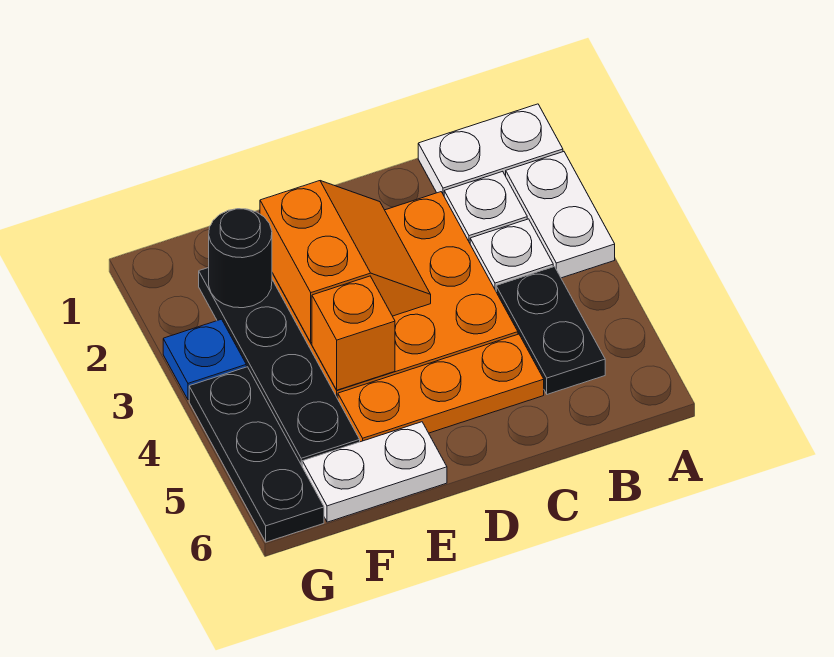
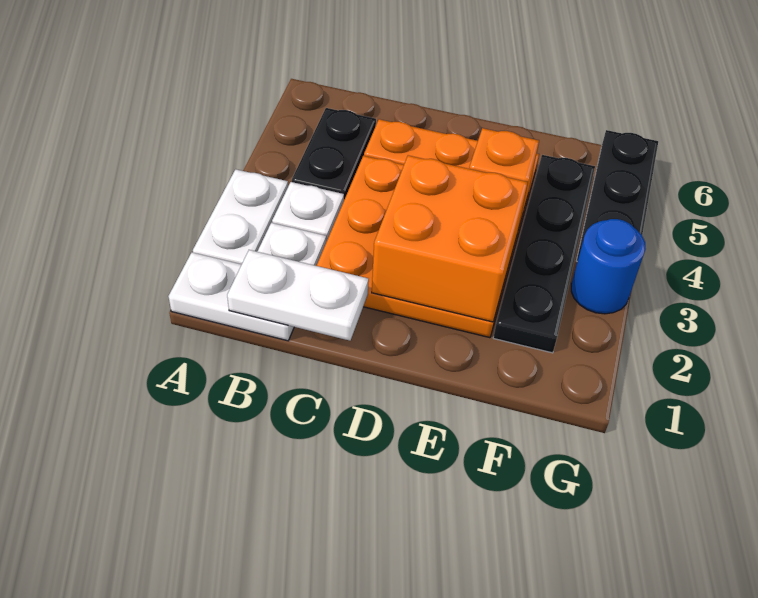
orange slope D2:E3 level 2 top E -> orange brick D2:E3 level 2
white plate E6:F6 level 1 -> white plate B1:C1 level 2
black round brick F2 level 2 -> none
blue plate G3 level 1 -> blue round brick G3 level 1

